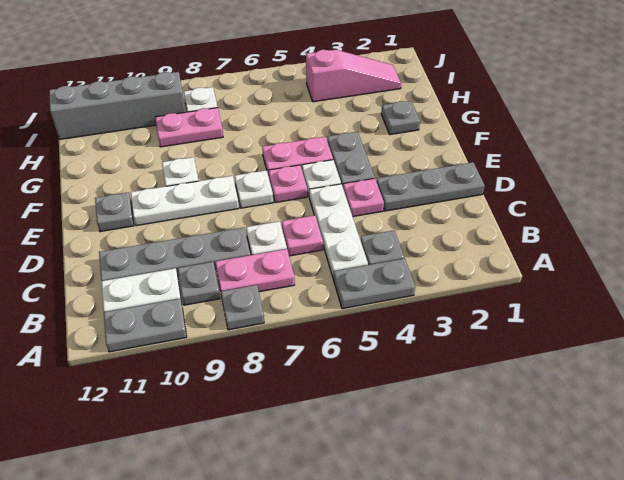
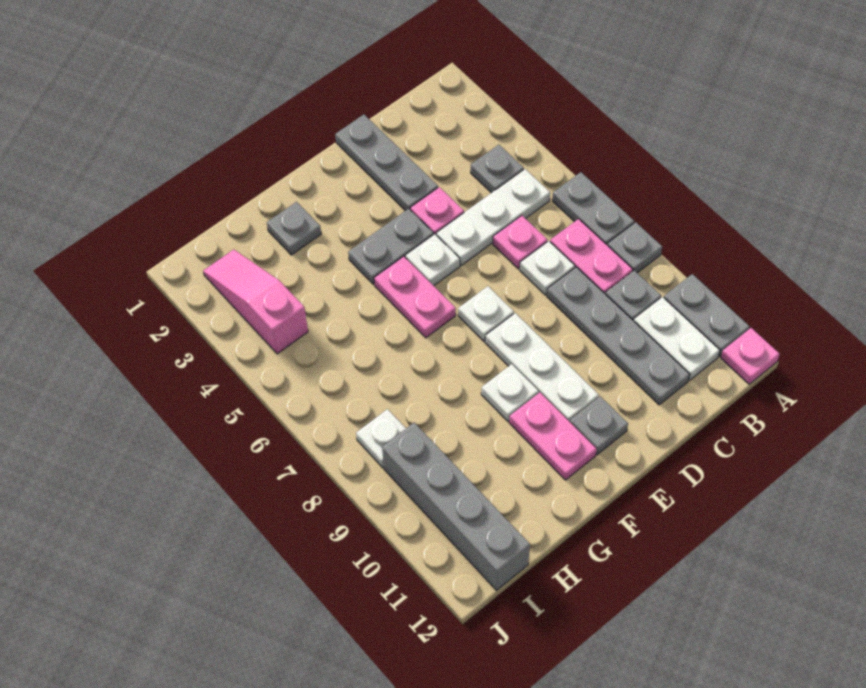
grey plate A4:A5 level 1 -> grey plate A6:A7 level 1
pink plate E6 level 1 -> pink plate A12 level 1
pink plate H8:H9 level 1 -> pink plate F10:F11 level 1

